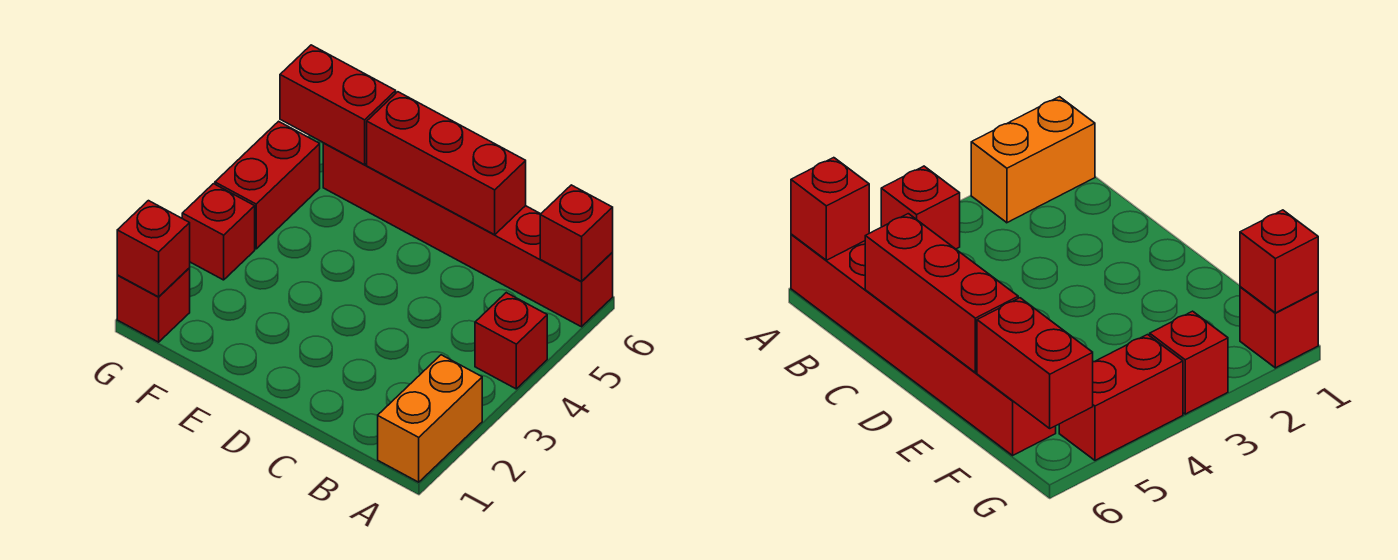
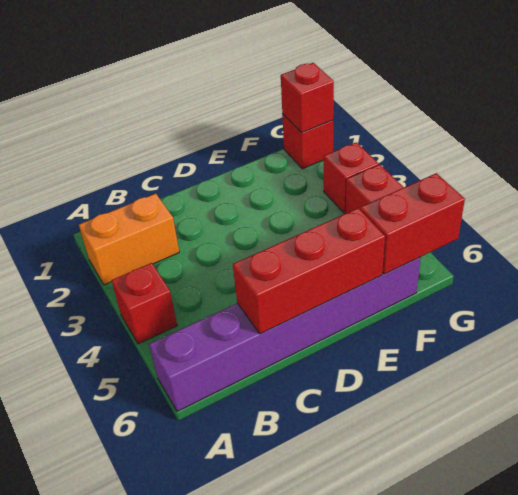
orange brick A1:A2 level 1 -> orange brick A2:B2 level 1
red brick A6:F6 level 1 -> purple brick A6:F6 level 1
red brick A6 level 2 -> none

